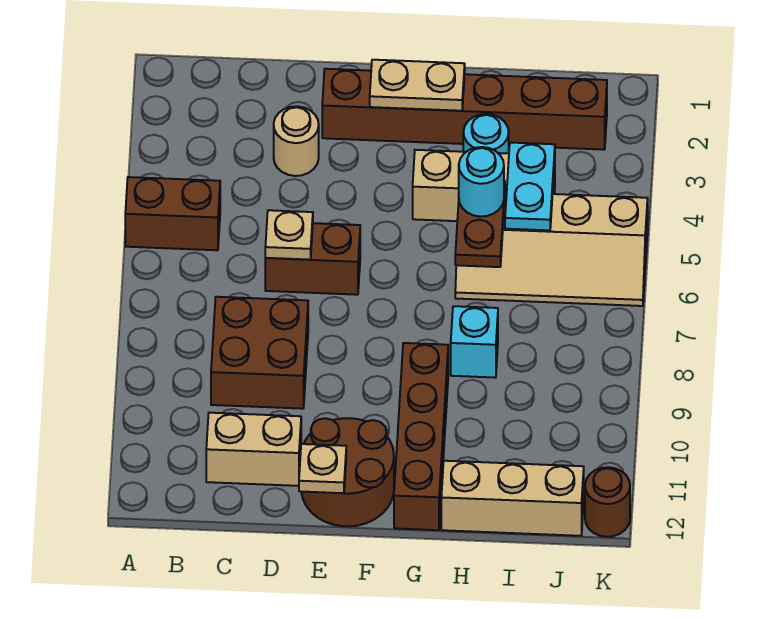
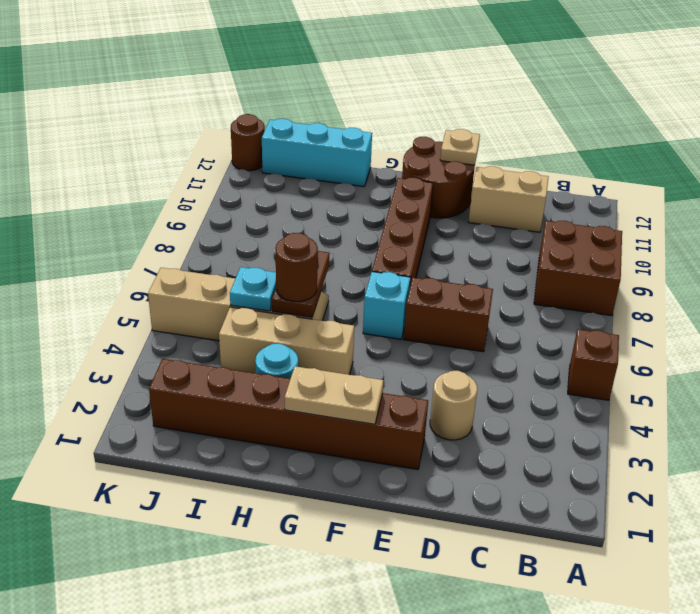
brown brick A5:B5 level 1 -> brown brick A5 level 1
brown brick C8:D9 level 1 -> brown brick A8:B9 level 1
tan plate D6 level 2 -> none
brown brick G9:G12 level 1 -> brown brick F7:F10 level 1
cyan round brick H5 level 3 -> brown round brick H5 level 3
cyan brick H8 level 1 -> cyan brick F6 level 1
tan brick H12:J12 level 1 -> cyan brick H12:J12 level 1
cyan plate I4:I5 level 2 -> cyan plate I5 level 2

